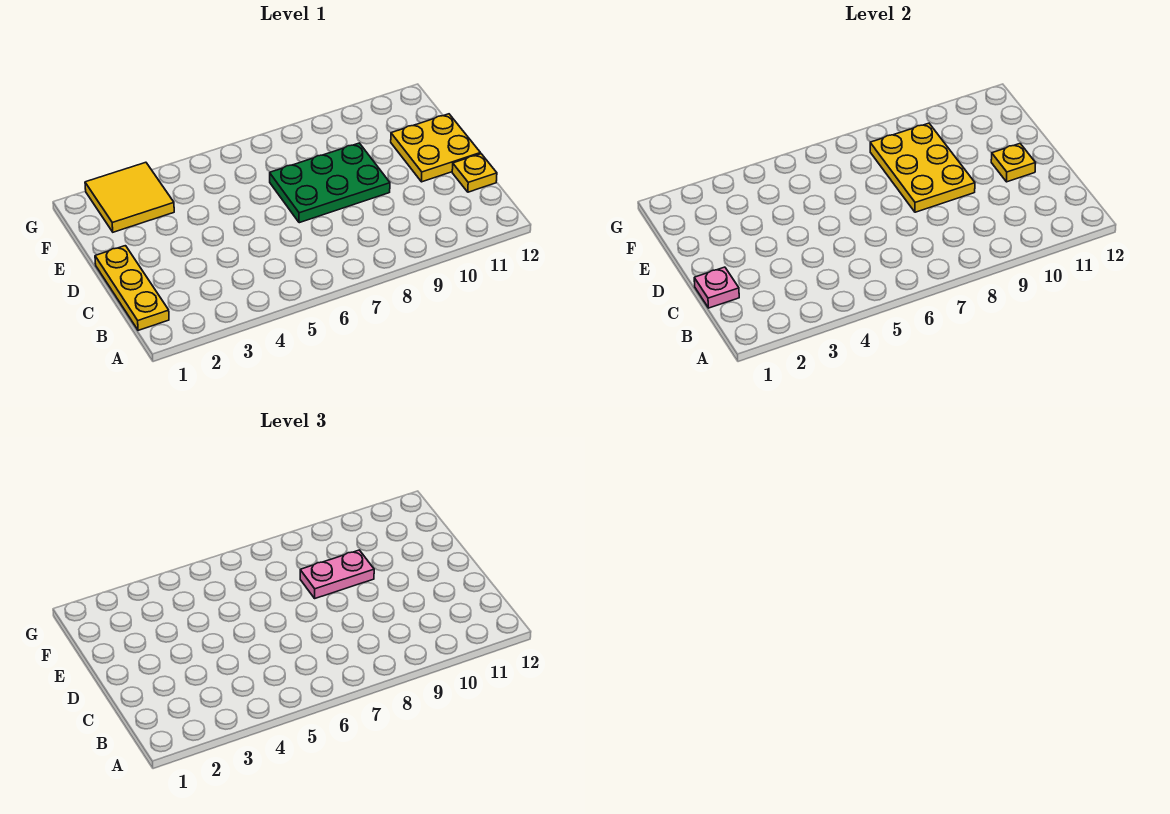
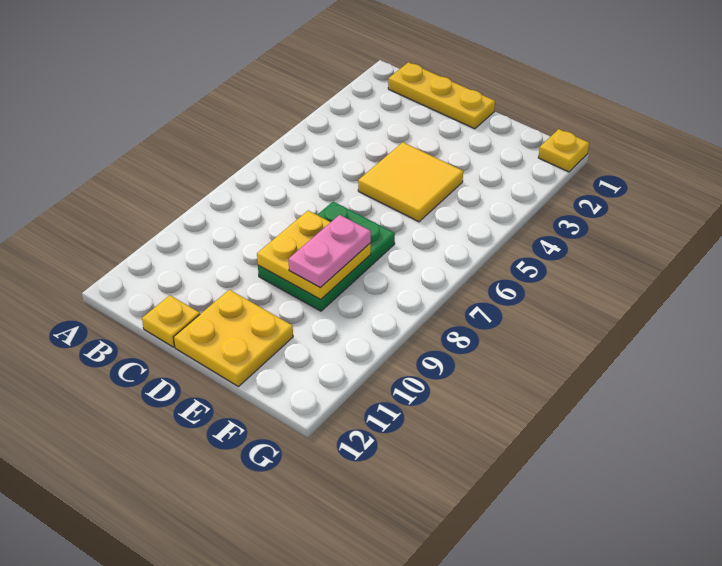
pink plate C1 level 2 -> none
yellow plate D8:F9 level 2 -> yellow plate D8:E9 level 2
yellow plate D11 level 2 -> yellow plate G1 level 1
yellow tile F2:G3 level 1 -> yellow tile D4:E5 level 1

